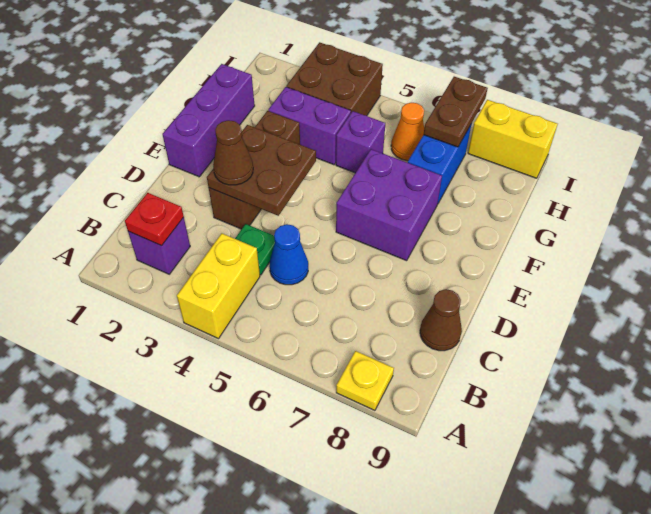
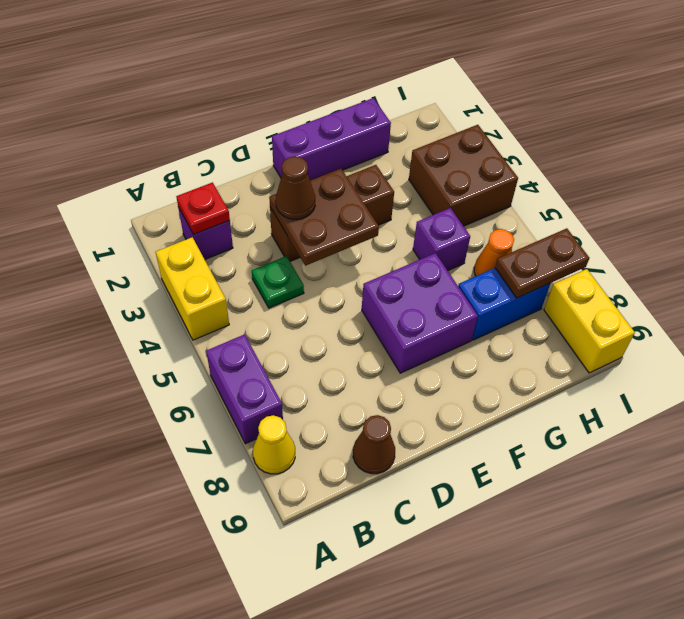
yellow brick A4:B4 level 1 -> yellow brick A3:A4 level 1
yellow plate A8 level 1 -> yellow cone A8 level 1
blue cone C5 level 1 -> none
purple brick G3:G4 level 1 -> purple brick A6:A7 level 1

